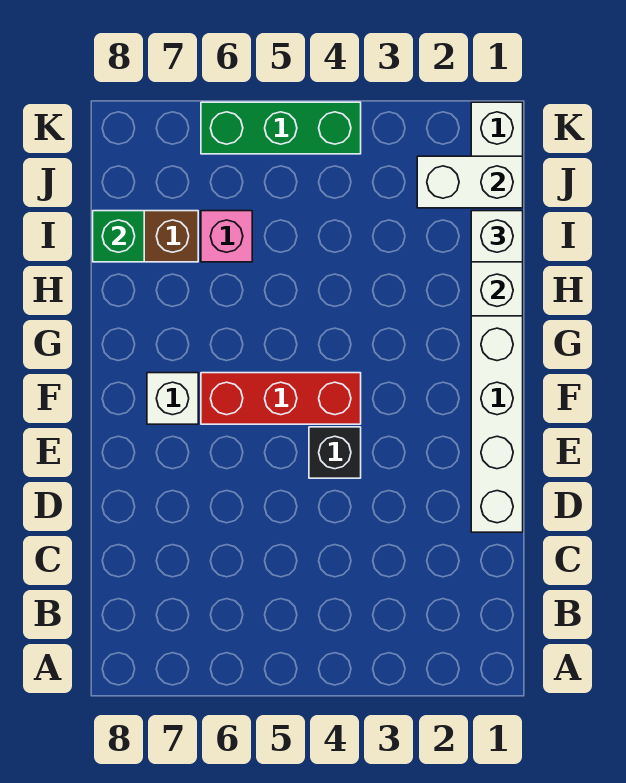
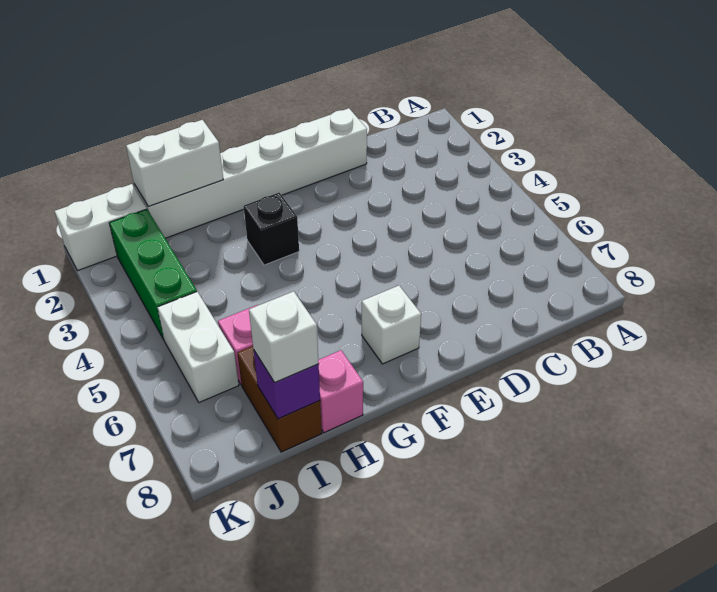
black brick E4 level 1 -> black brick G3 level 1
red brick F4:F6 level 1 -> none
none -> pink brick H8 level 1
white brick I1 level 3 -> white brick I8 level 3
green brick I8 level 2 -> purple brick I8 level 2
white brick J1:J2 level 2 -> white brick J5:J6 level 1
green brick K4:K6 level 1 -> green brick J2:J4 level 1

